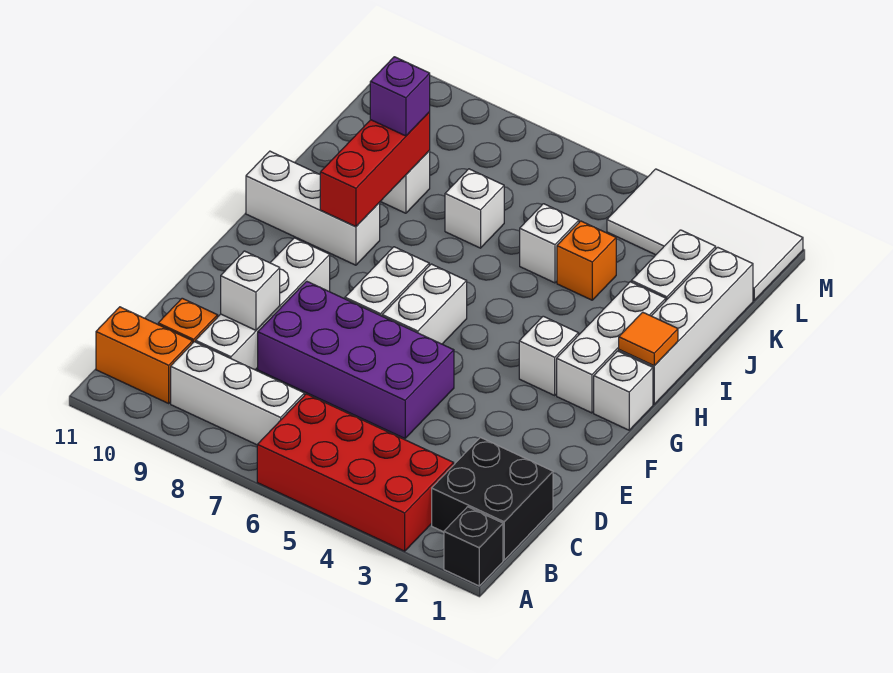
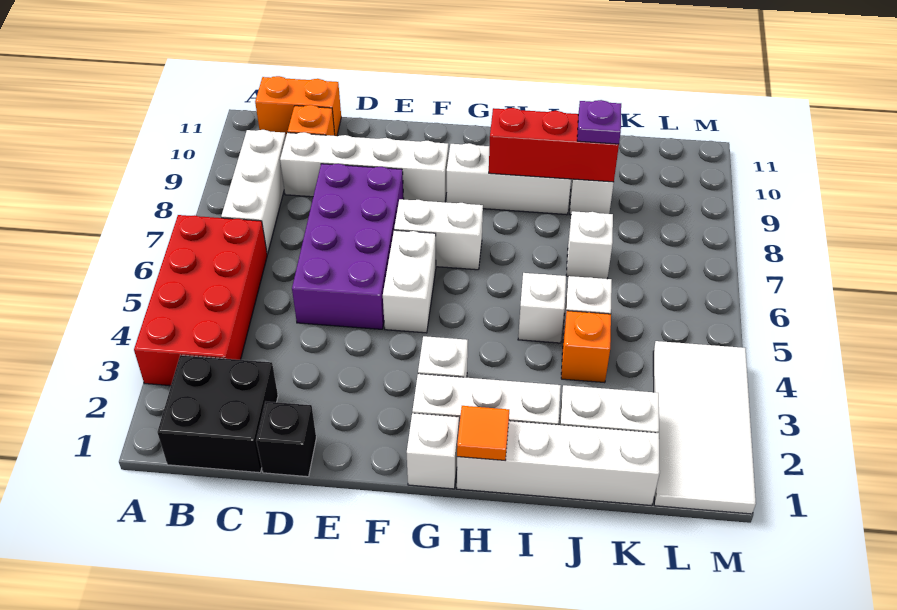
black brick A1 level 1 -> black brick D1 level 1
orange brick B10:B11 level 1 -> orange brick B11:C11 level 1
white brick D9 level 2 -> white brick I5 level 1
white brick F6:G6 level 1 -> white brick F5:F6 level 1
white brick H9:H11 level 1 -> white brick G9:I9 level 1
purple brick J9 level 3 -> purple plate J9 level 3

